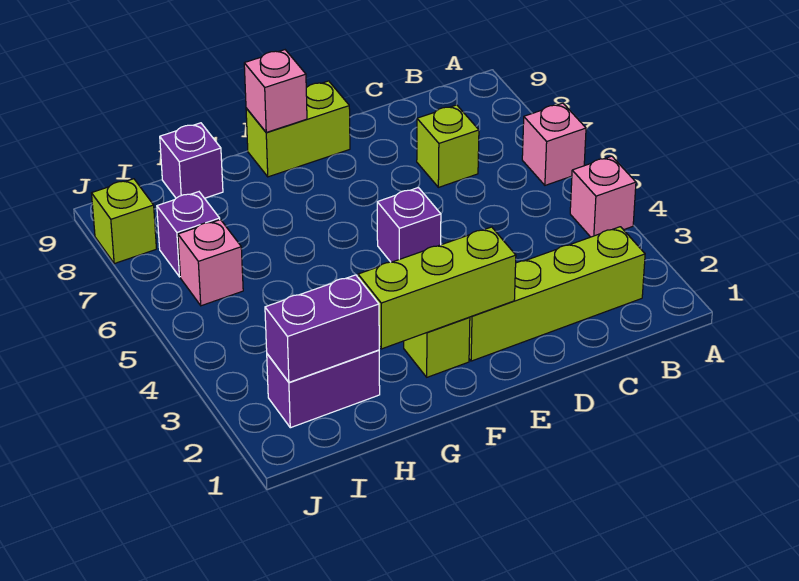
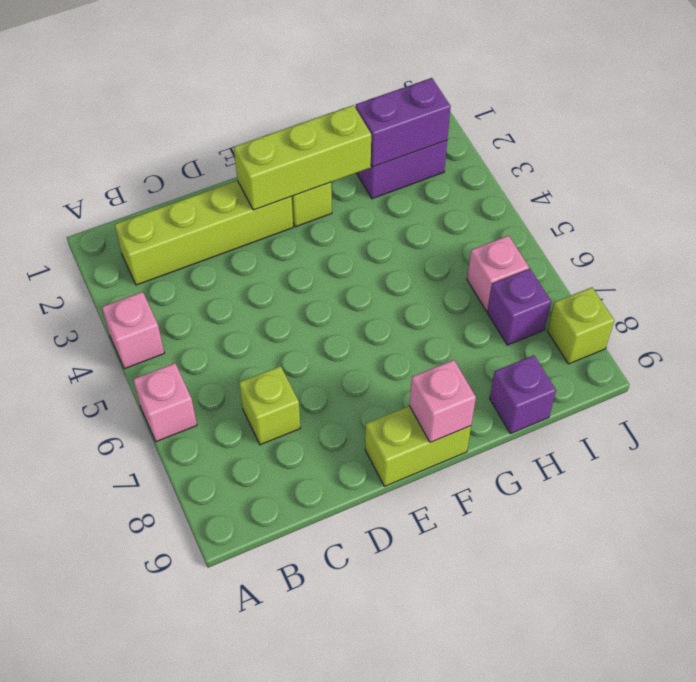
purple brick E5 level 1 -> none

